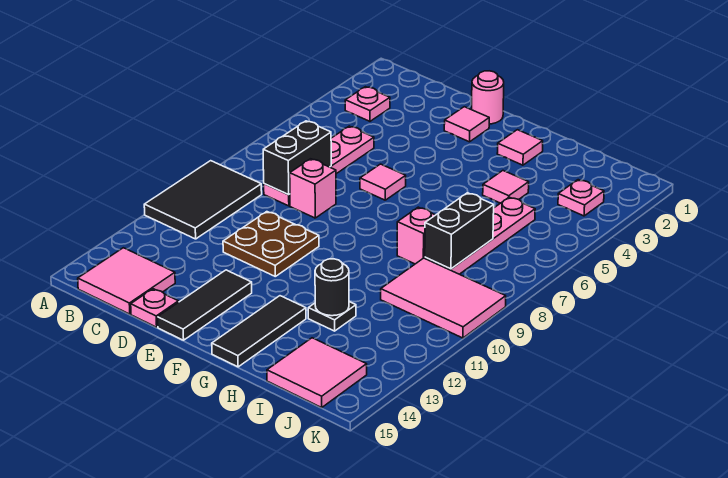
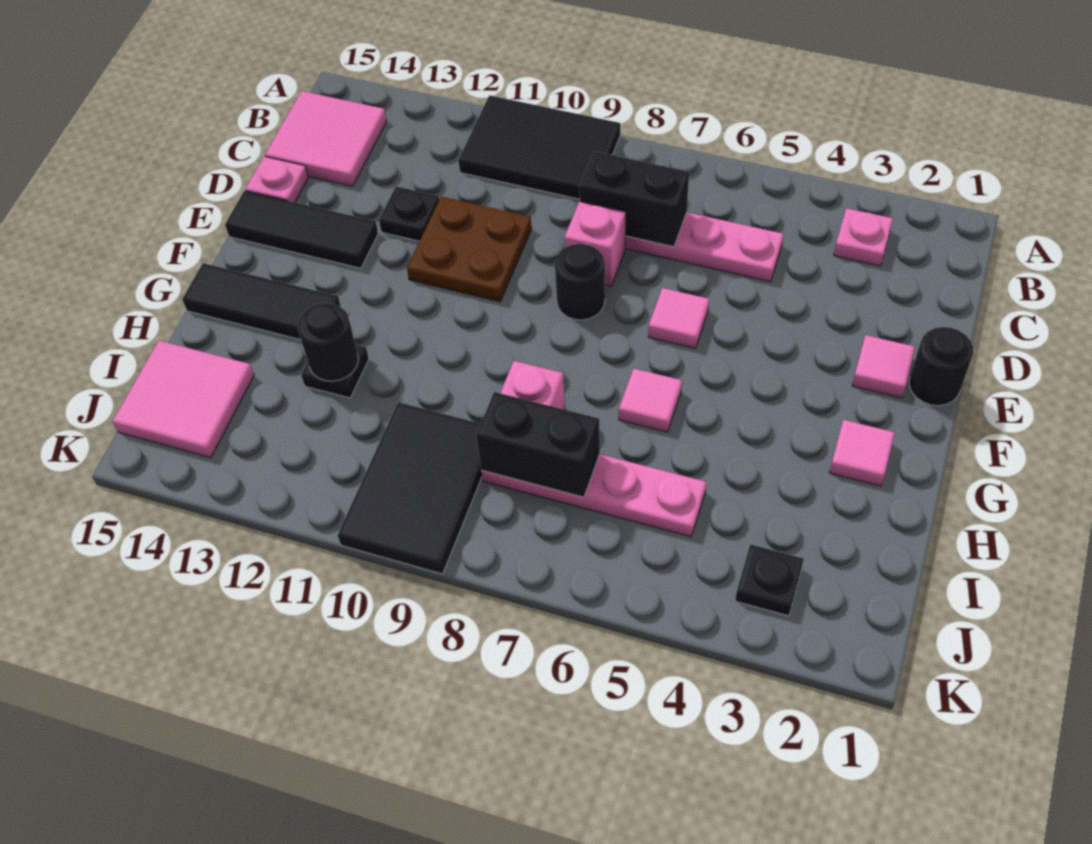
none -> black plate D12 level 1
pink round brick E1 level 1 -> black round brick E1 level 1
none -> black round brick E8 level 1
pink tile H4 level 1 -> pink tile G6 level 1
pink tile I9:K10 level 1 -> black tile I9:K10 level 1
pink plate J3 level 1 -> black plate J3 level 1

